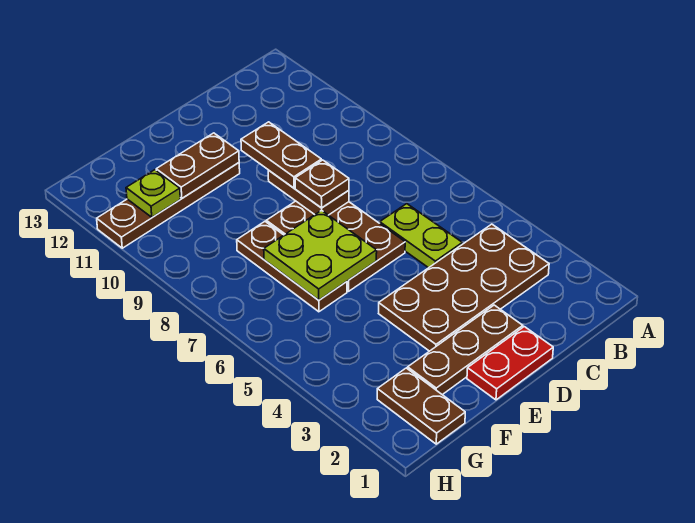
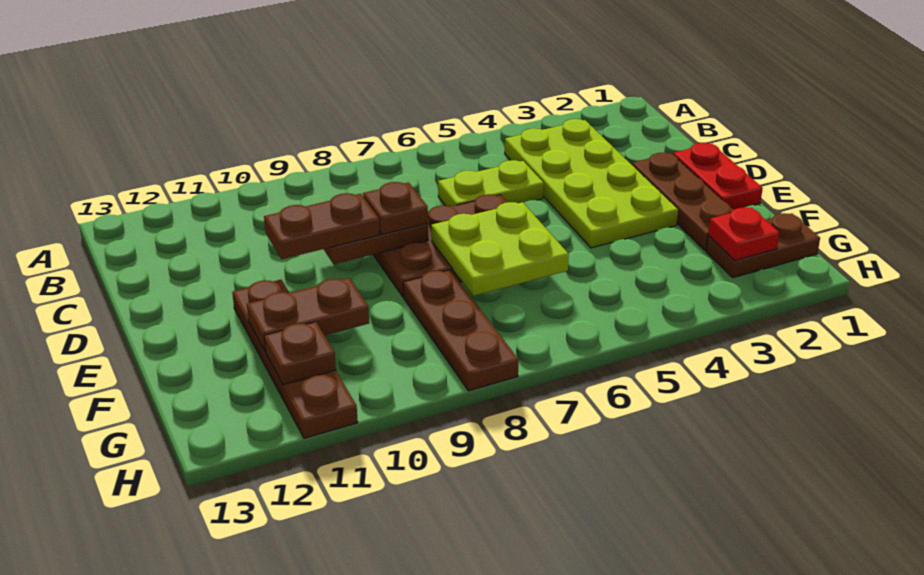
brown plate B3:E4 level 1 -> lime plate B3:E4 level 1
brown plate E11:F11 level 2 -> brown plate F10:F11 level 2
brown plate F6:F8 level 1 -> brown plate F8:H8 level 1
none -> red plate G2 level 2
lime plate G11 level 2 -> brown plate G11 level 2

